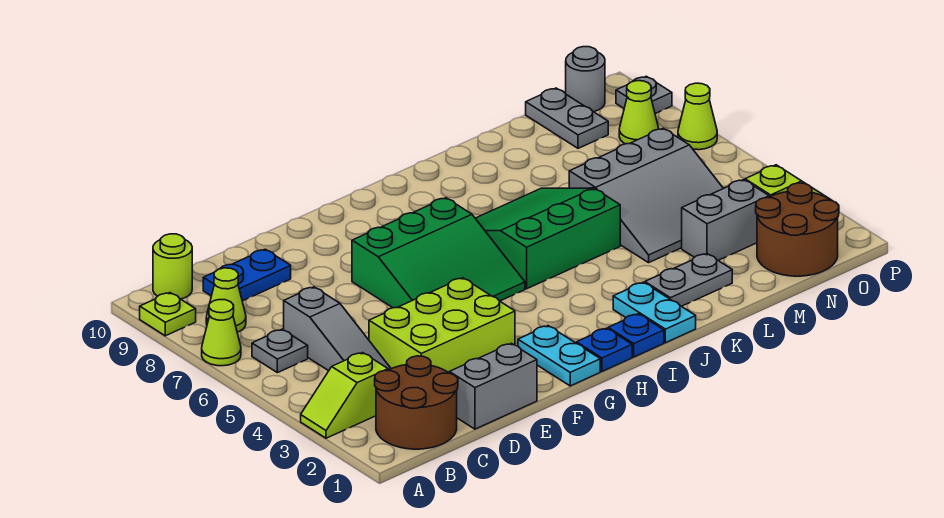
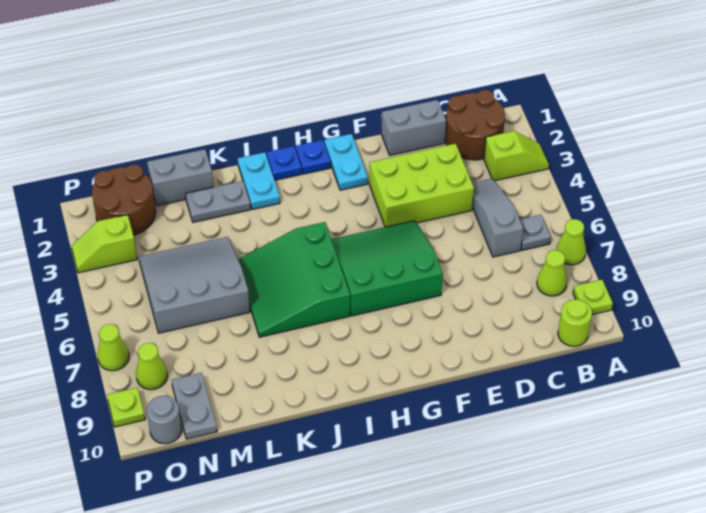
blue plate C9:D9 level 1 -> none
green slope I5:K7 level 1 top 5 -> green slope I5:K7 level 1 top I
grey brick M3:N3 level 1 -> grey brick L1:M1 level 1
grey plate P9 level 1 -> lime plate P9 level 1

